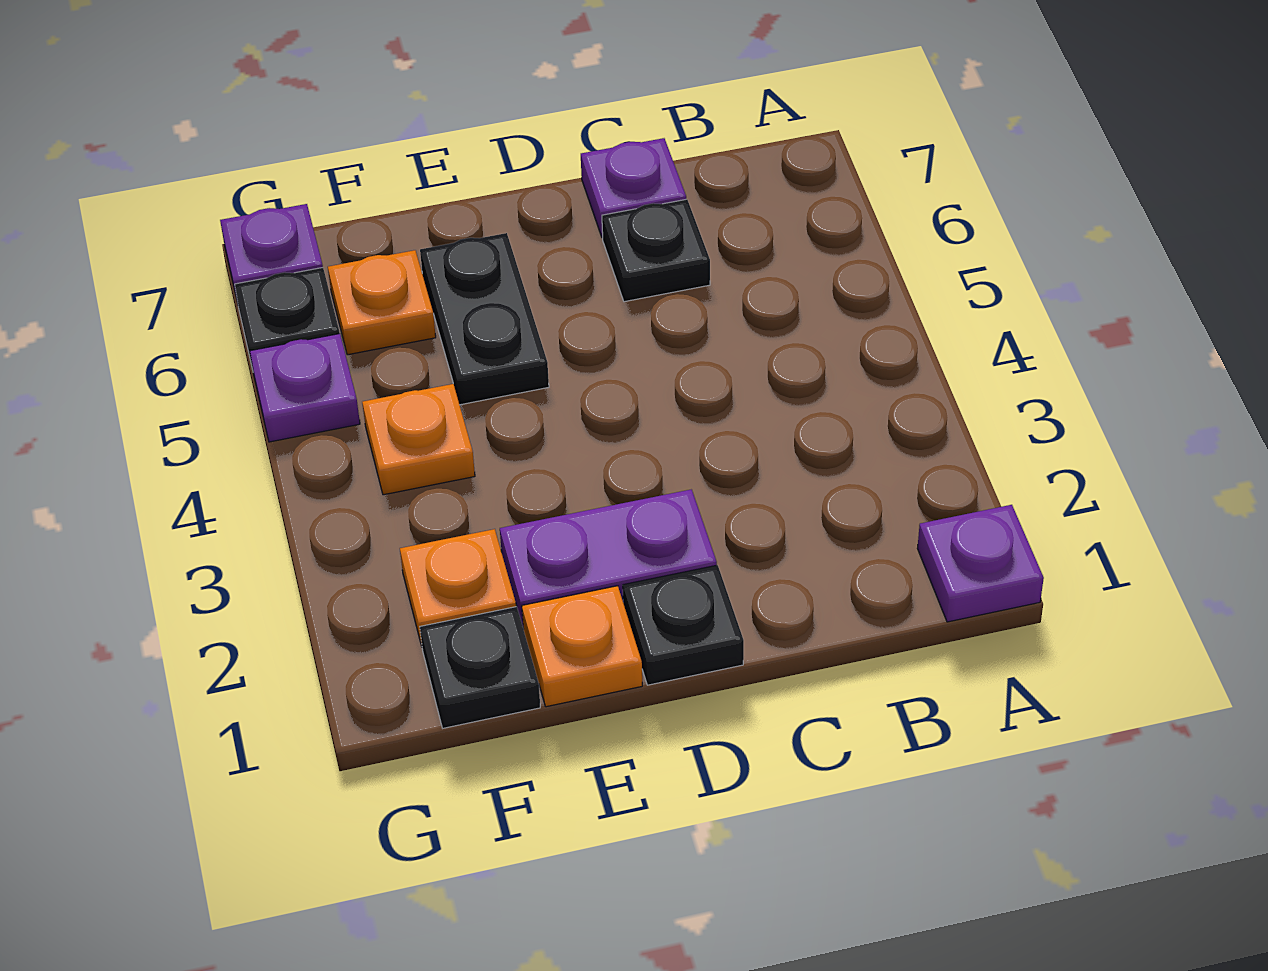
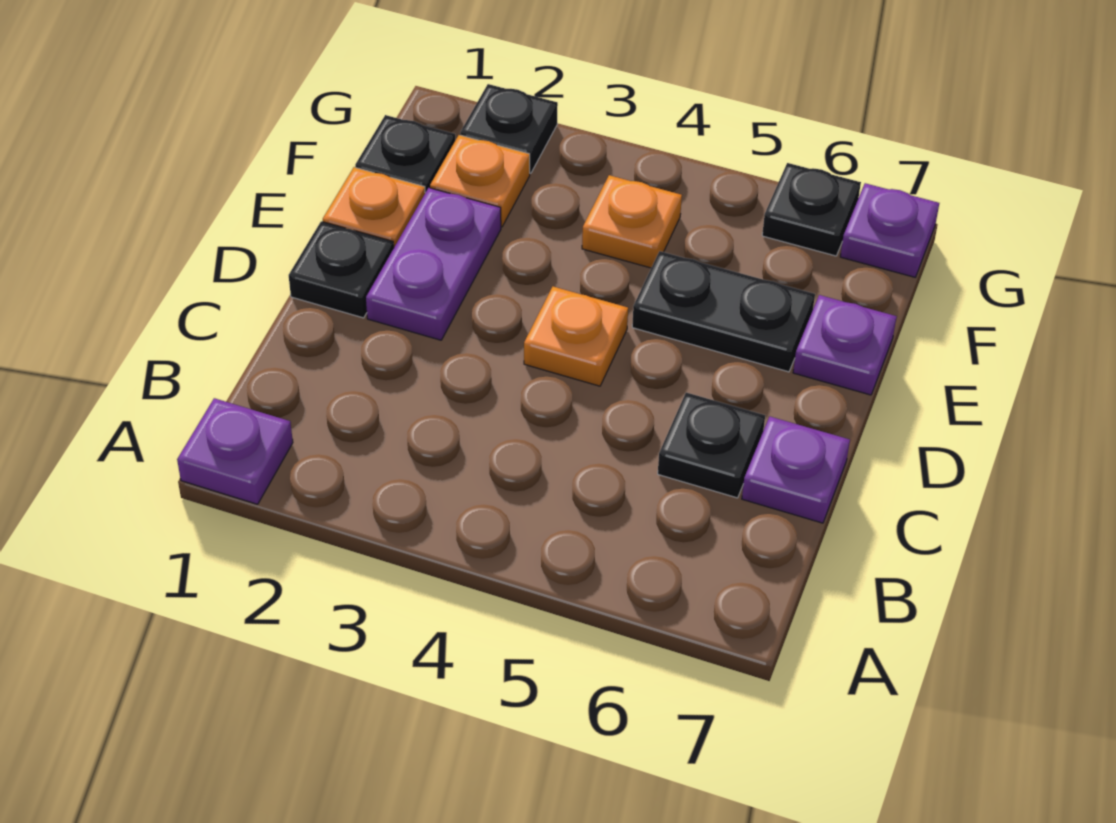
orange plate F6 level 1 -> orange plate D4 level 1
none -> black plate G2 level 1
purple plate G5 level 1 -> purple plate E7 level 1

